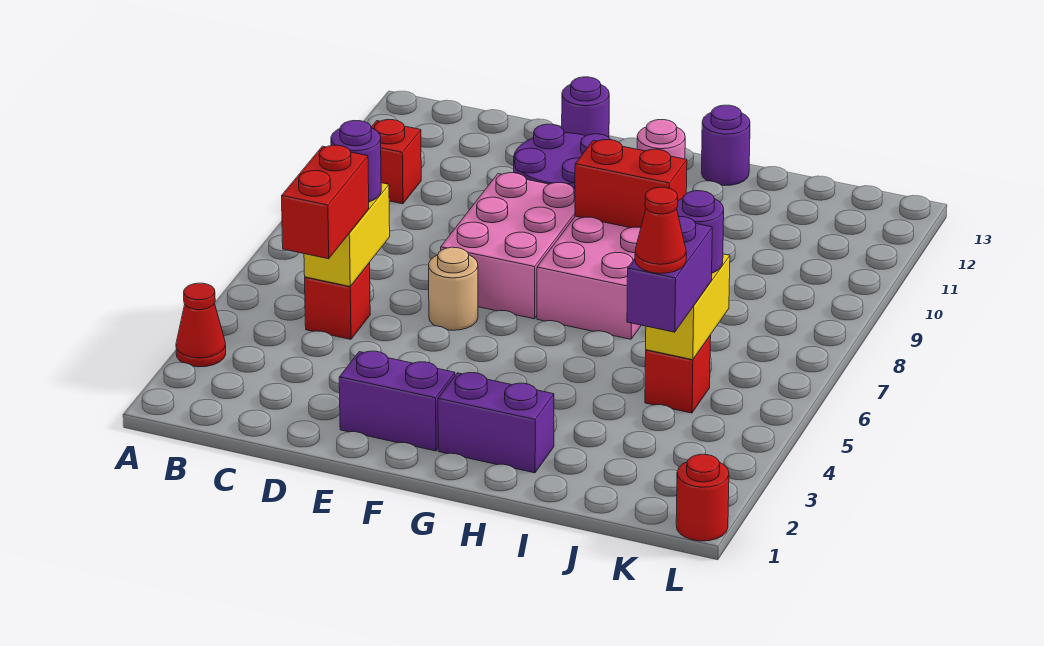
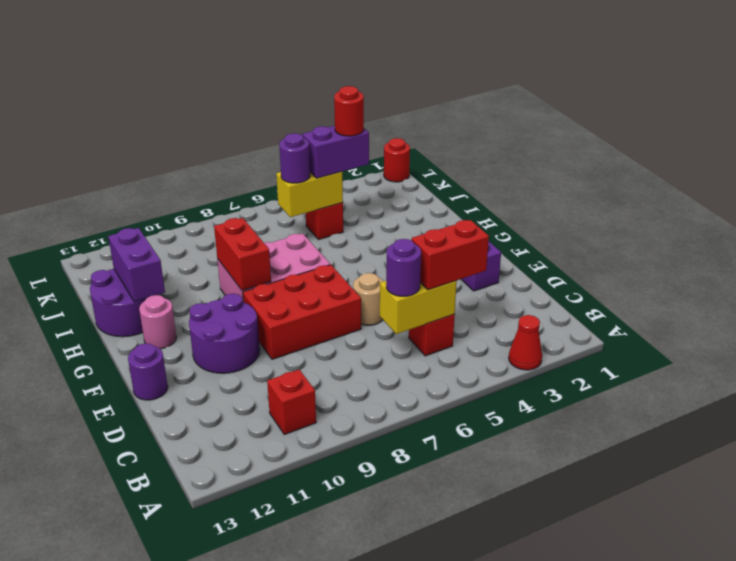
pink brick E7:F9 level 1 -> red brick E7:F9 level 1
purple brick G2:H2 level 1 -> purple brick H12:I12 level 2
purple round brick H13 level 1 -> purple round brick H12:I13 level 1
red cone J4 level 4 -> red round brick J4 level 4

